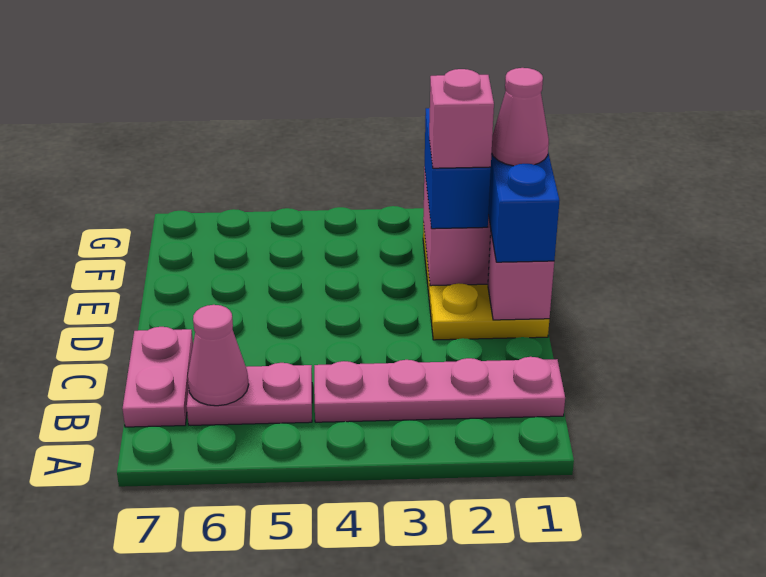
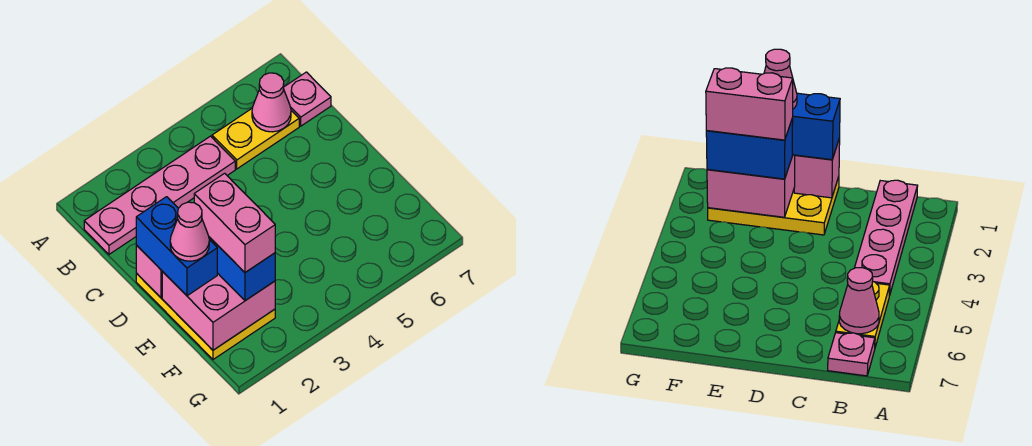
pink plate B5:B6 level 1 -> yellow plate B5:B6 level 1
pink plate B7:C7 level 1 -> pink plate B7 level 1
pink brick E2 level 4 -> pink brick E2:F2 level 4

